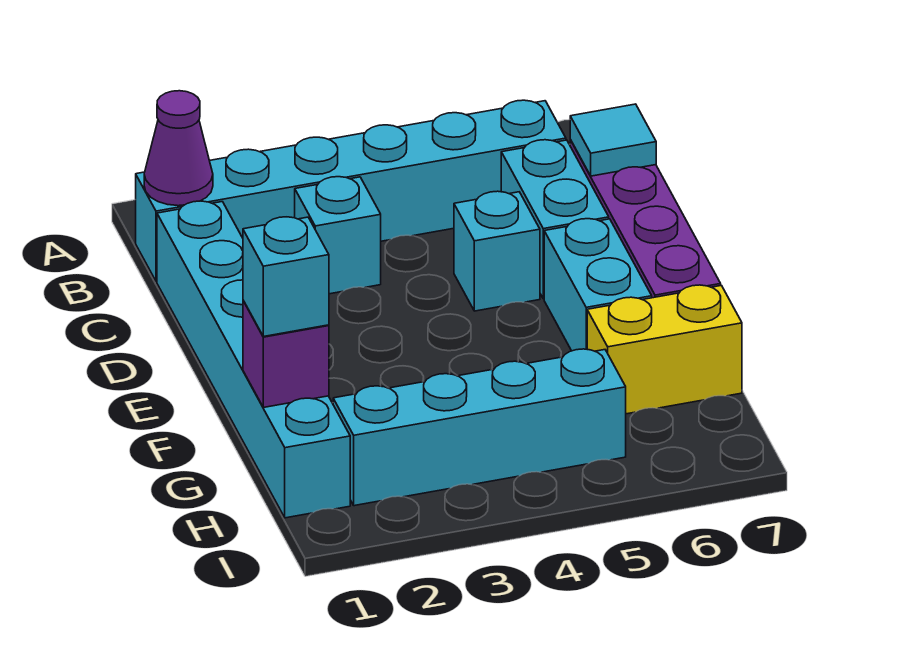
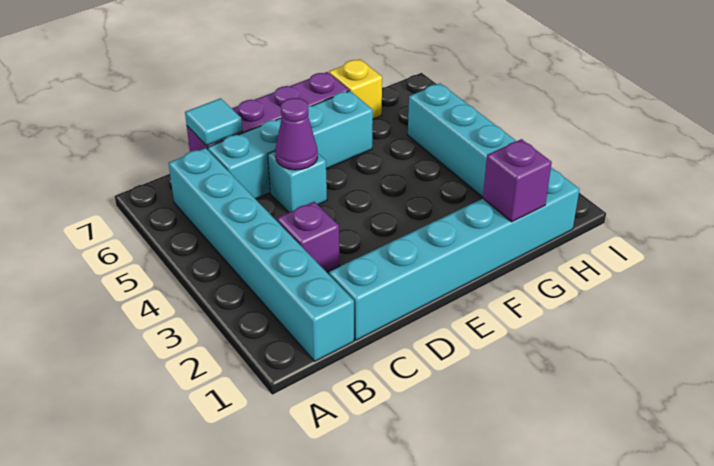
purple cone B1 level 2 -> purple cone D5 level 2
cyan brick C3 level 1 -> purple brick C3 level 1
cyan brick G1 level 3 -> none
yellow brick G6:G7 level 1 -> yellow brick G7 level 1

